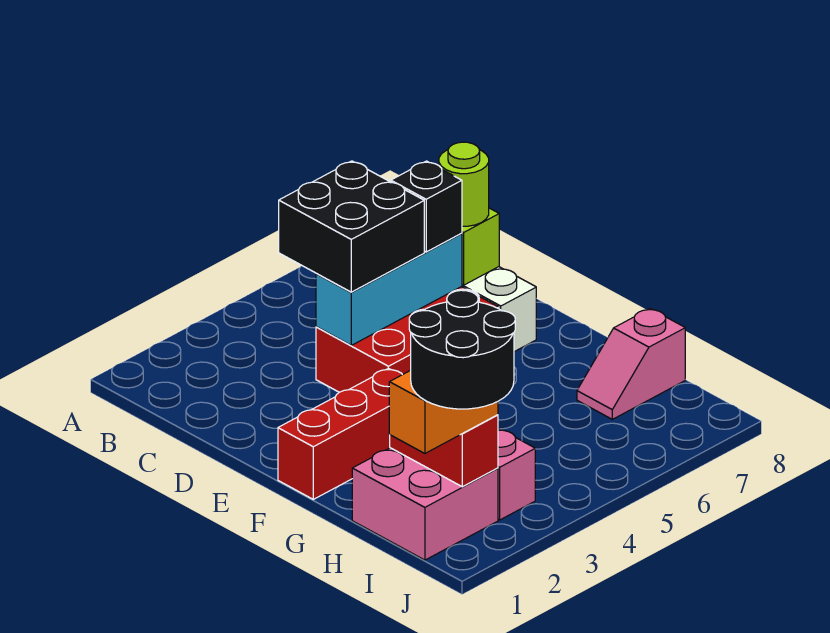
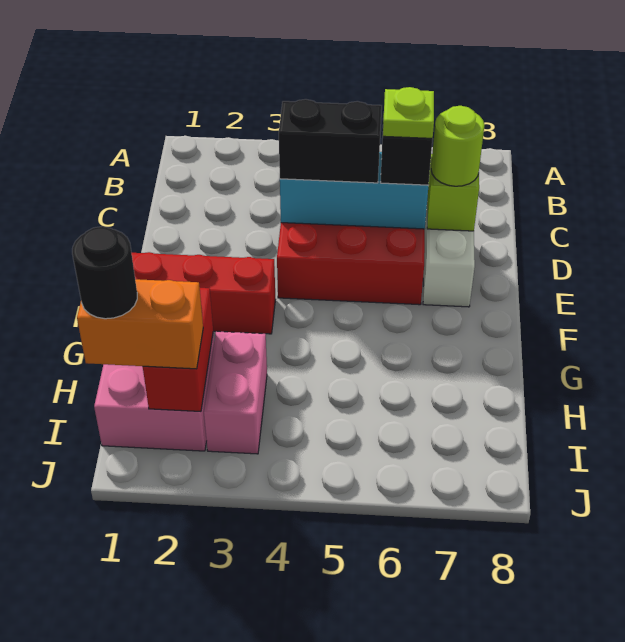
black brick C4:D5 level 3 -> black brick D4:D5 level 3
none -> lime plate D6 level 4
pink slope H7:H8 level 1 top 8 -> none
black round brick I1:J2 level 4 -> black round brick I1 level 4

